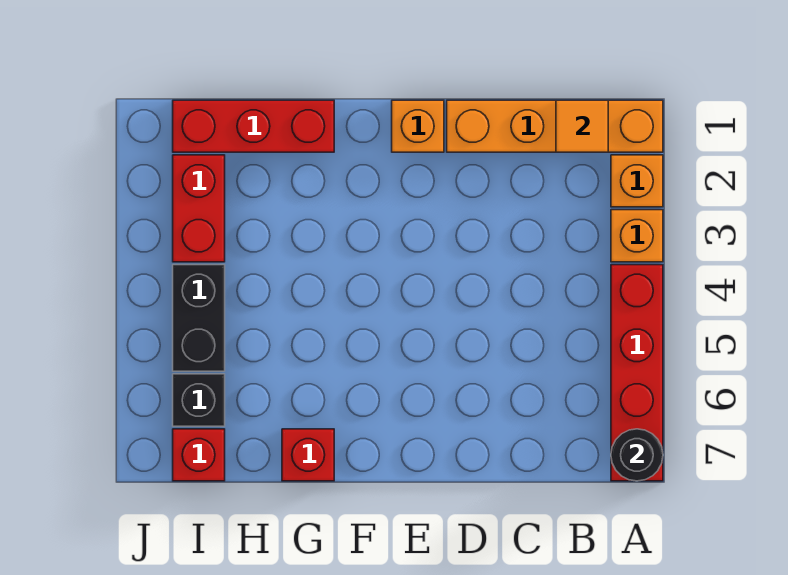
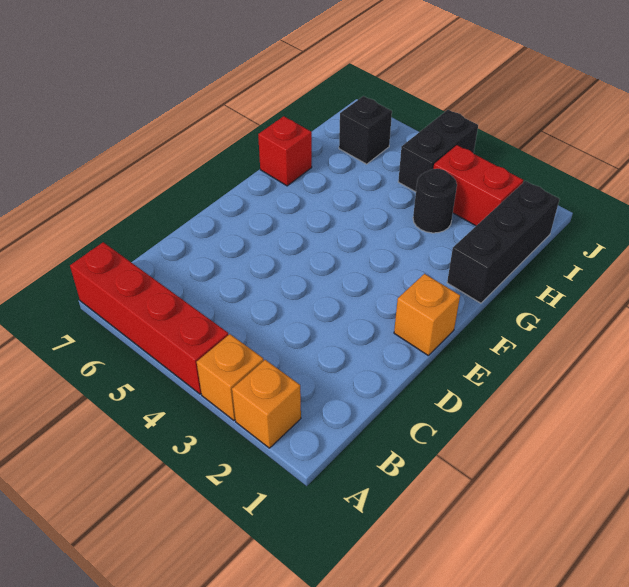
orange brick A1:D1 level 1 -> none
black round brick A7 level 2 -> black round brick H3 level 1
orange tile B1 level 2 -> none
red brick G1:I1 level 1 -> black brick G1:I1 level 1
black brick I4:I5 level 1 -> black brick I4:J4 level 1
red brick I7 level 1 -> none

